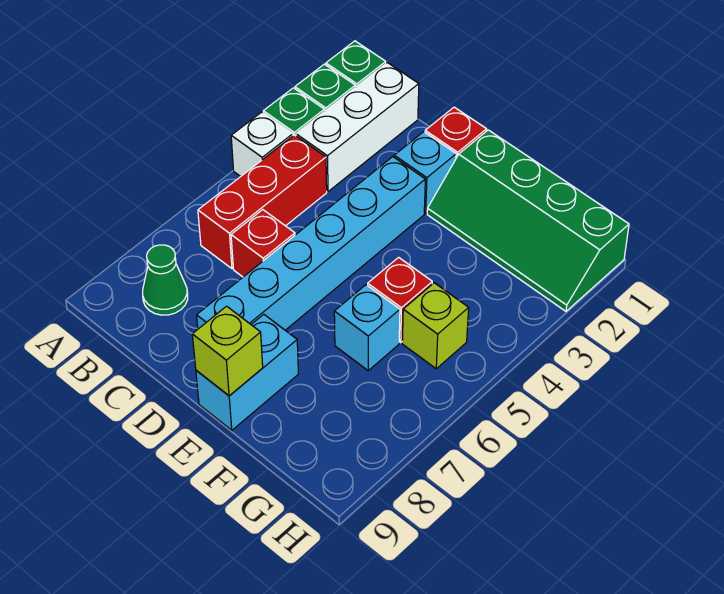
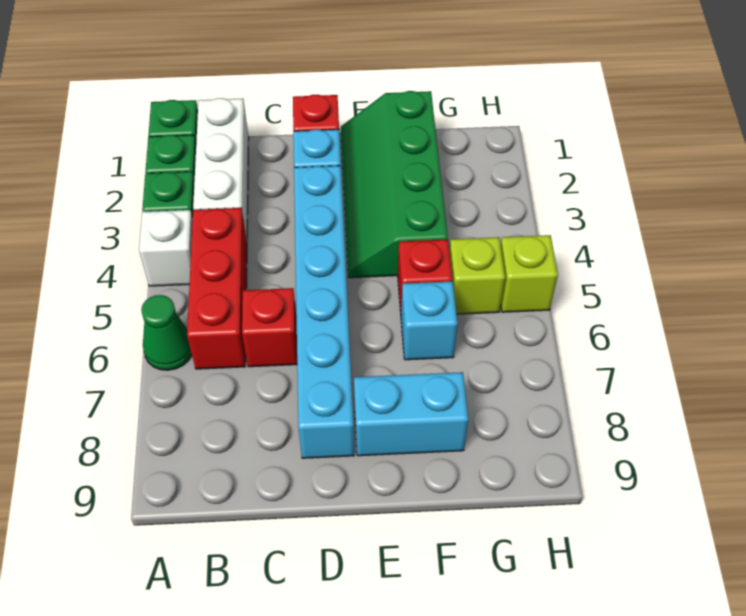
green cone B8 level 1 -> green cone A6 level 1
green slope E1:H2 level 1 top 1 -> green slope E1:F4 level 1 top F
cyan brick E8:E9 level 1 -> cyan brick E8:F8 level 1
lime brick E9 level 2 -> lime brick H5 level 1

